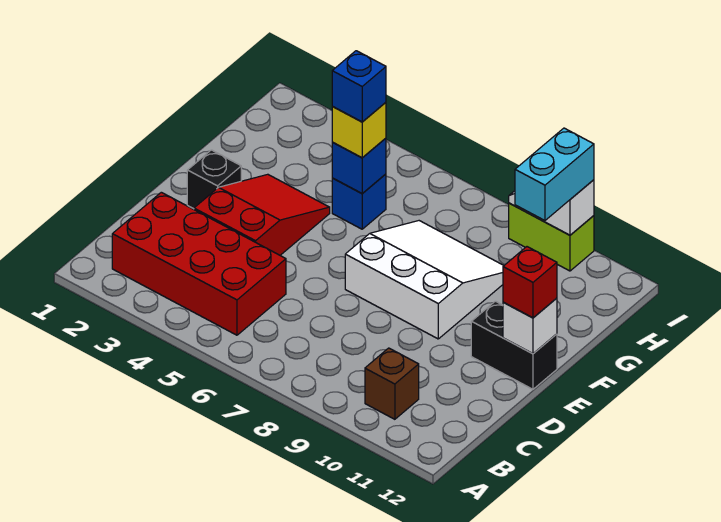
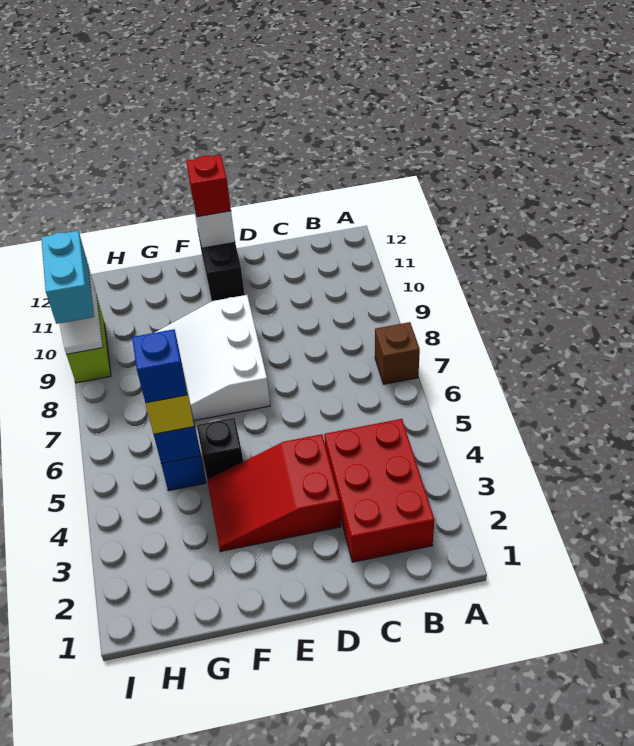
red brick B2:C5 level 1 -> red brick B2:C4 level 1
brown brick B10 level 1 -> brown brick A7 level 1
black brick E2 level 1 -> black brick F5 level 1
cyan brick H10:I10 level 3 -> cyan brick I9:I10 level 3

